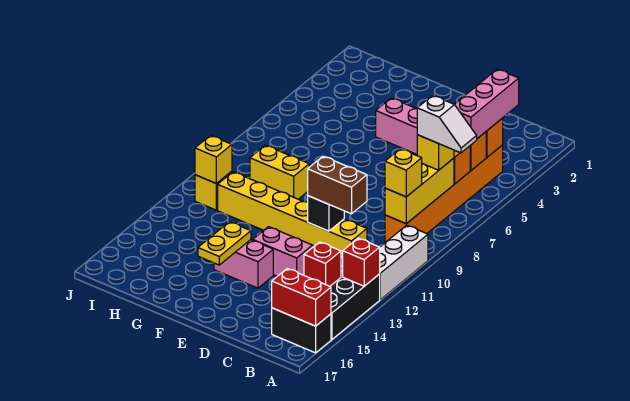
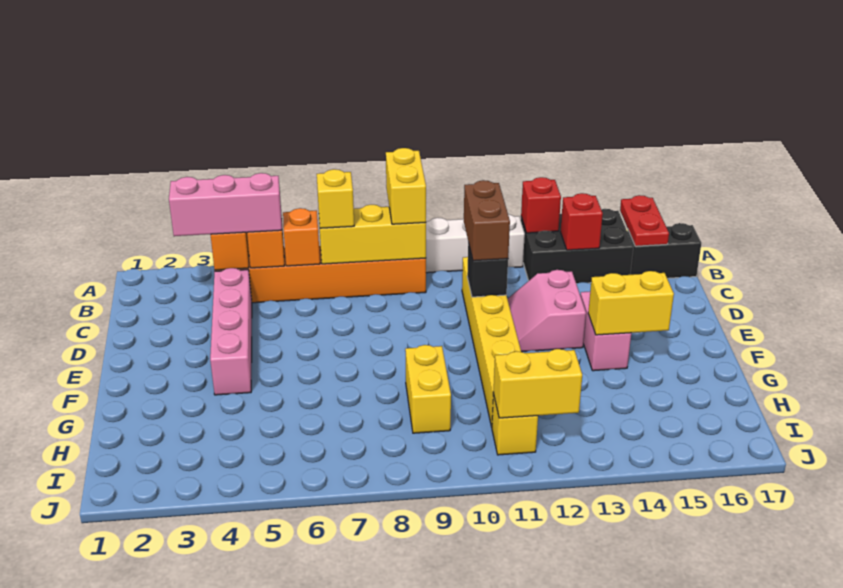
white slope A7:B7 level 4 top B -> none
black brick A16:B16 level 1 -> black brick B16:B17 level 1
red brick A16:B16 level 2 -> red plate A16:B16 level 2
yellow brick B9 level 3 -> yellow brick A9:B9 level 3
yellow plate F14:F15 level 2 -> yellow brick F14:F15 level 2
yellow brick I11 level 2 -> yellow brick I11:I12 level 2

